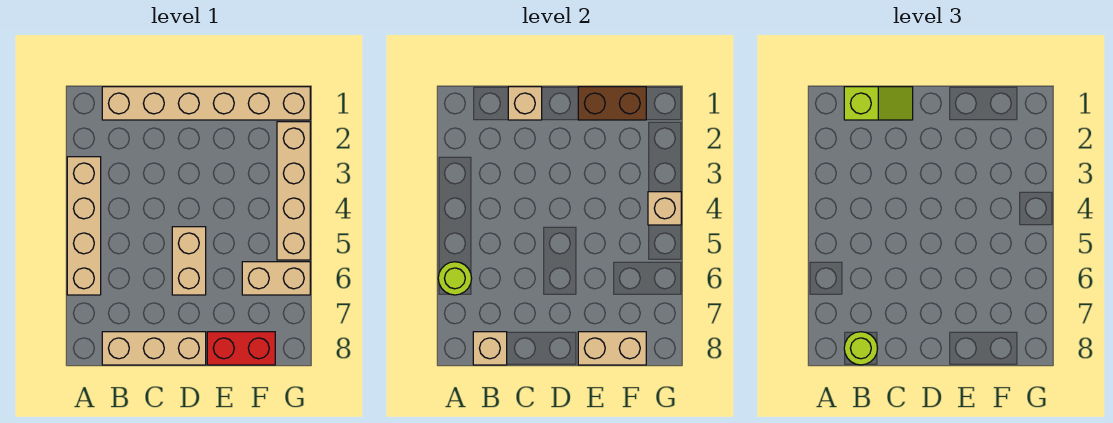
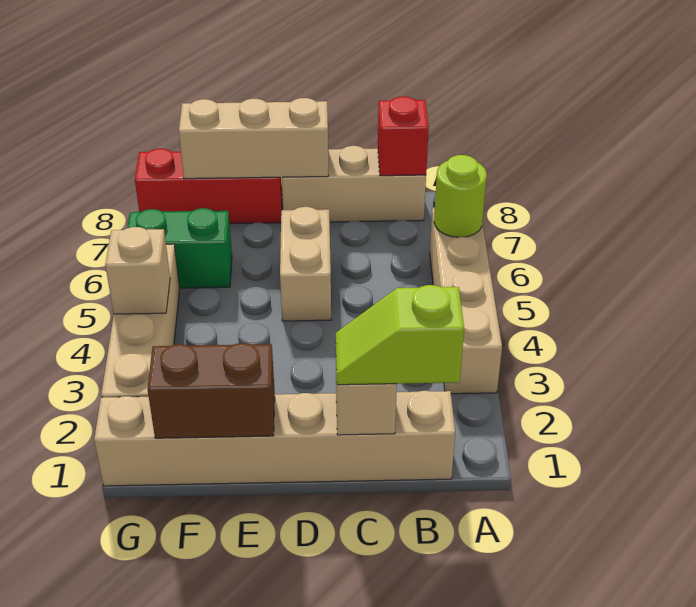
tan brick B8 level 2 -> red brick B8 level 2
lime round brick B8 level 3 -> none
red brick E8:F8 level 1 -> red brick E8:G8 level 1
tan brick E8:F8 level 2 -> tan brick D8:F8 level 2
tan brick F6:G6 level 1 -> green brick F6:G6 level 1

